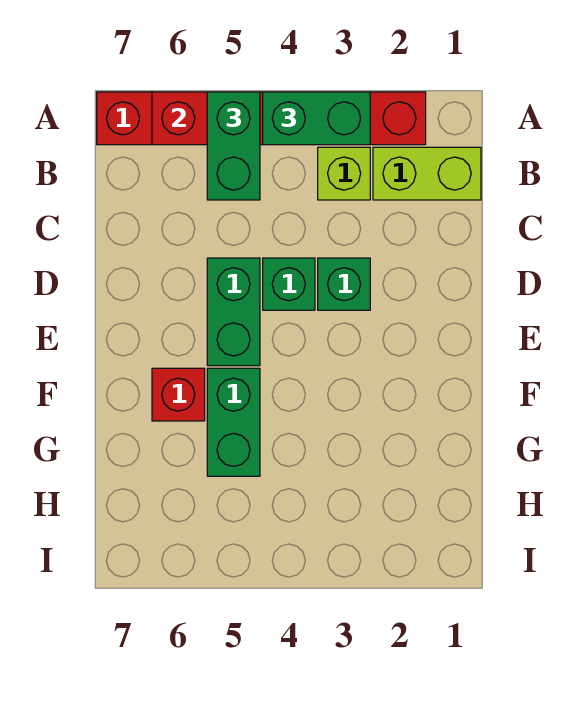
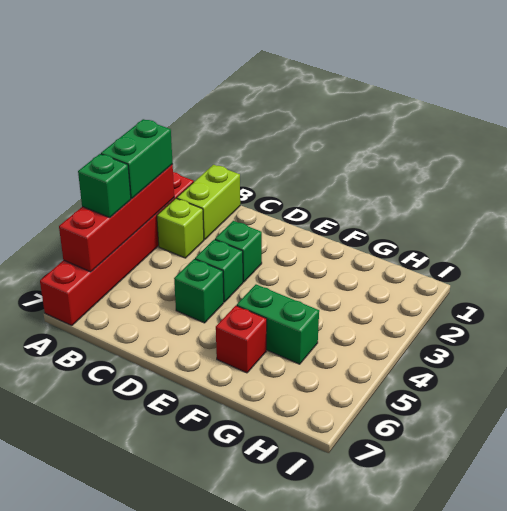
green brick A5:B5 level 3 -> green brick A5 level 3
green brick D5:E5 level 1 -> green brick D5 level 1

